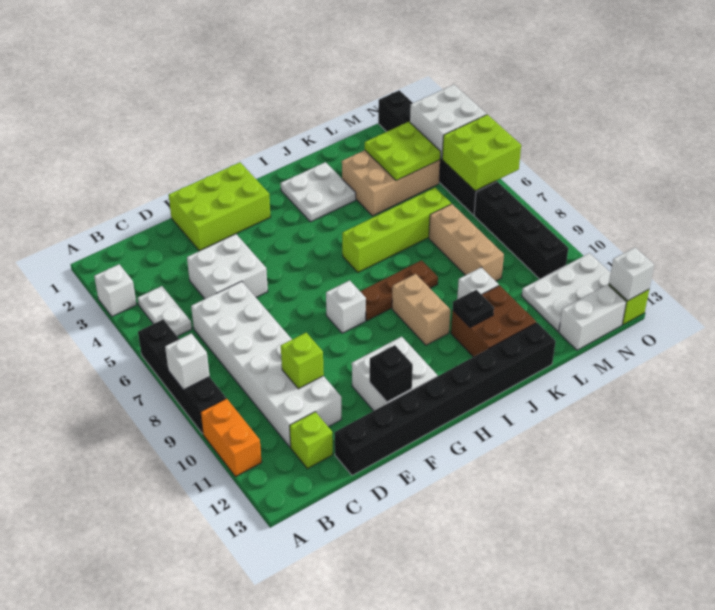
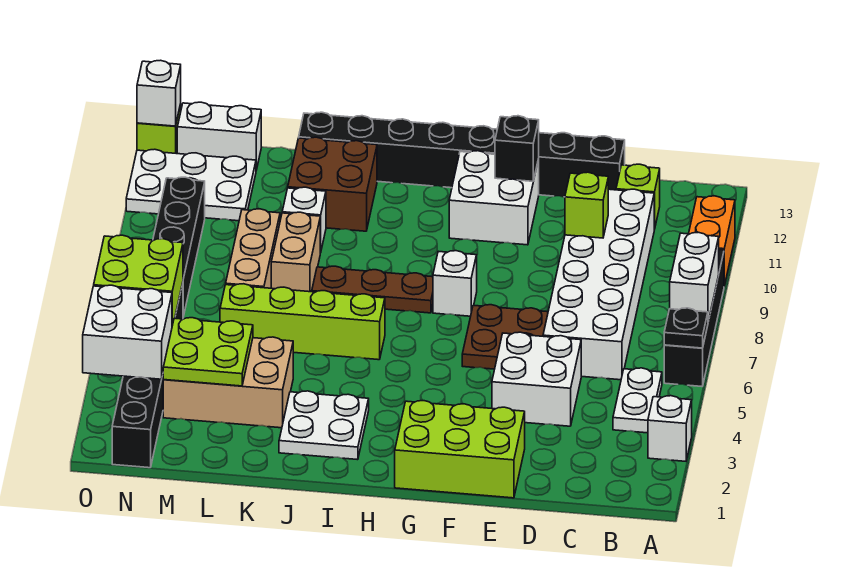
white brick A8 level 2 -> white brick A7:A8 level 2
none -> brown plate E6:F7 level 1
tan brick I9:I10 level 1 -> tan brick K8:K9 level 1
black plate J11 level 2 -> black plate A6 level 2

